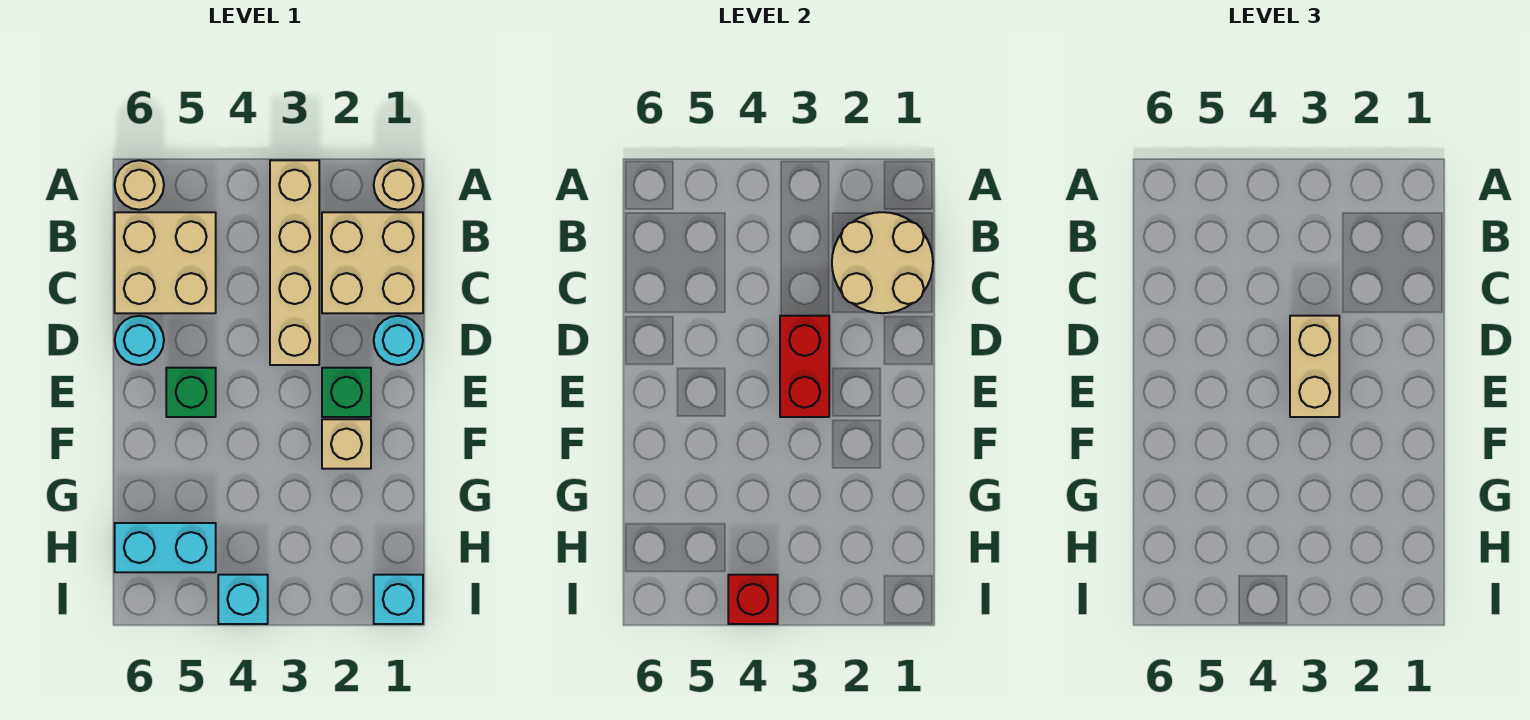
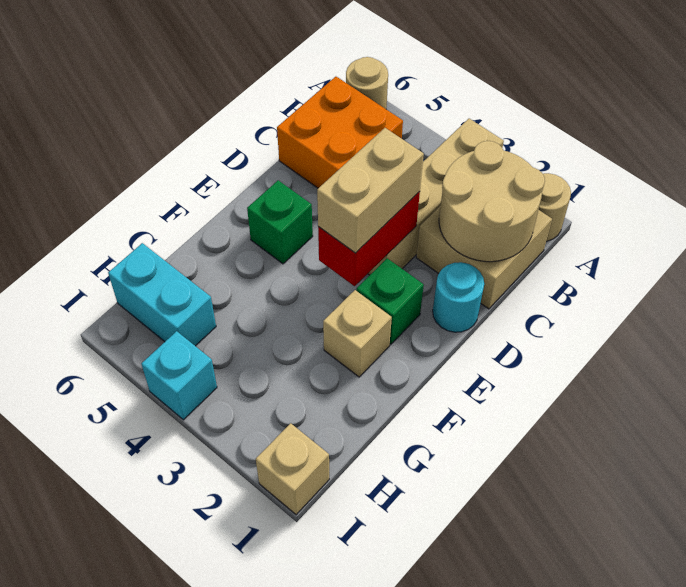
tan brick B5:C6 level 1 -> orange brick B5:C6 level 1
cyan round brick D6 level 1 -> none
cyan brick I1 level 1 -> tan brick I1 level 1
red brick I4 level 2 -> none

